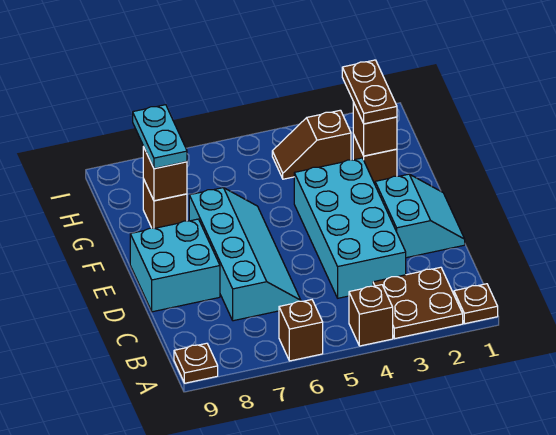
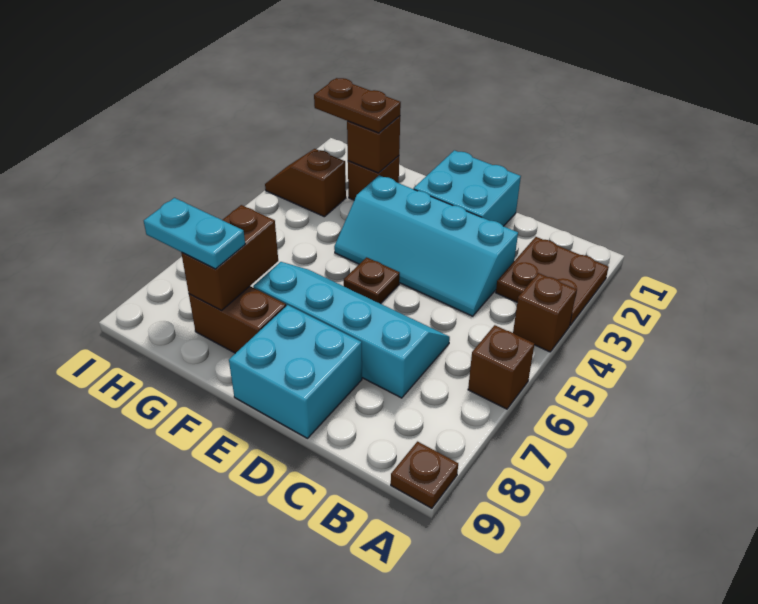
brown plate A1 level 1 -> brown plate E5 level 1
cyan brick C3:F4 level 1 -> cyan slope C3:F4 level 1 top 3
cyan slope D1:E2 level 1 top 2 -> cyan brick D1:E2 level 1
brown brick G8 level 1 -> brown brick F8:G8 level 1
brown brick G8 level 2 -> brown brick G7:G8 level 2
brown slope H3:H4 level 1 top 3 -> brown slope H3:I3 level 1 top H

